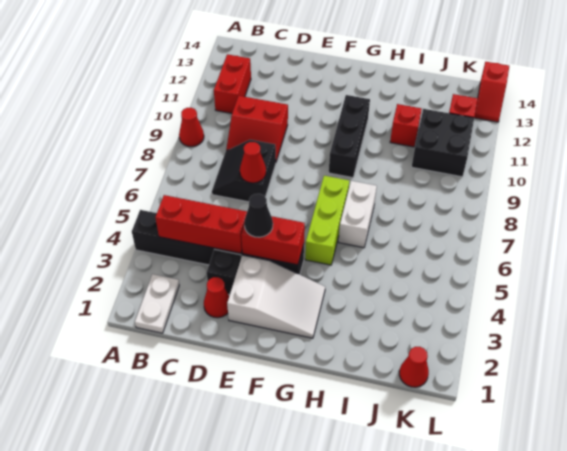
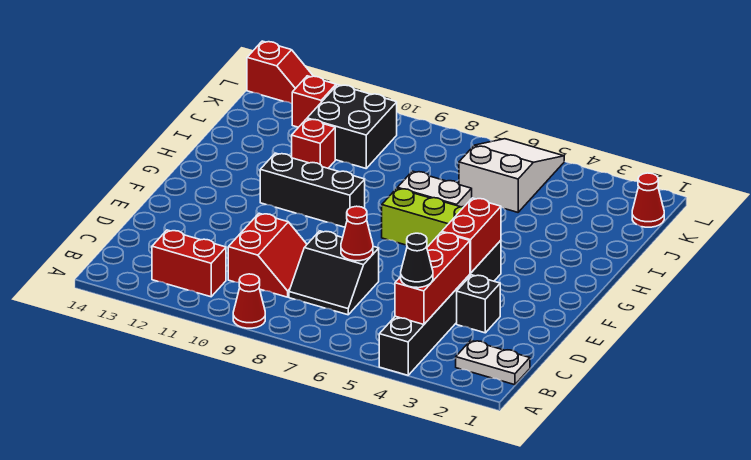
red cone D2 level 1 -> none
white slope E2:G3 level 1 top E -> white slope J5:L6 level 1 top J
black cone E4 level 3 -> black cone B4 level 3

